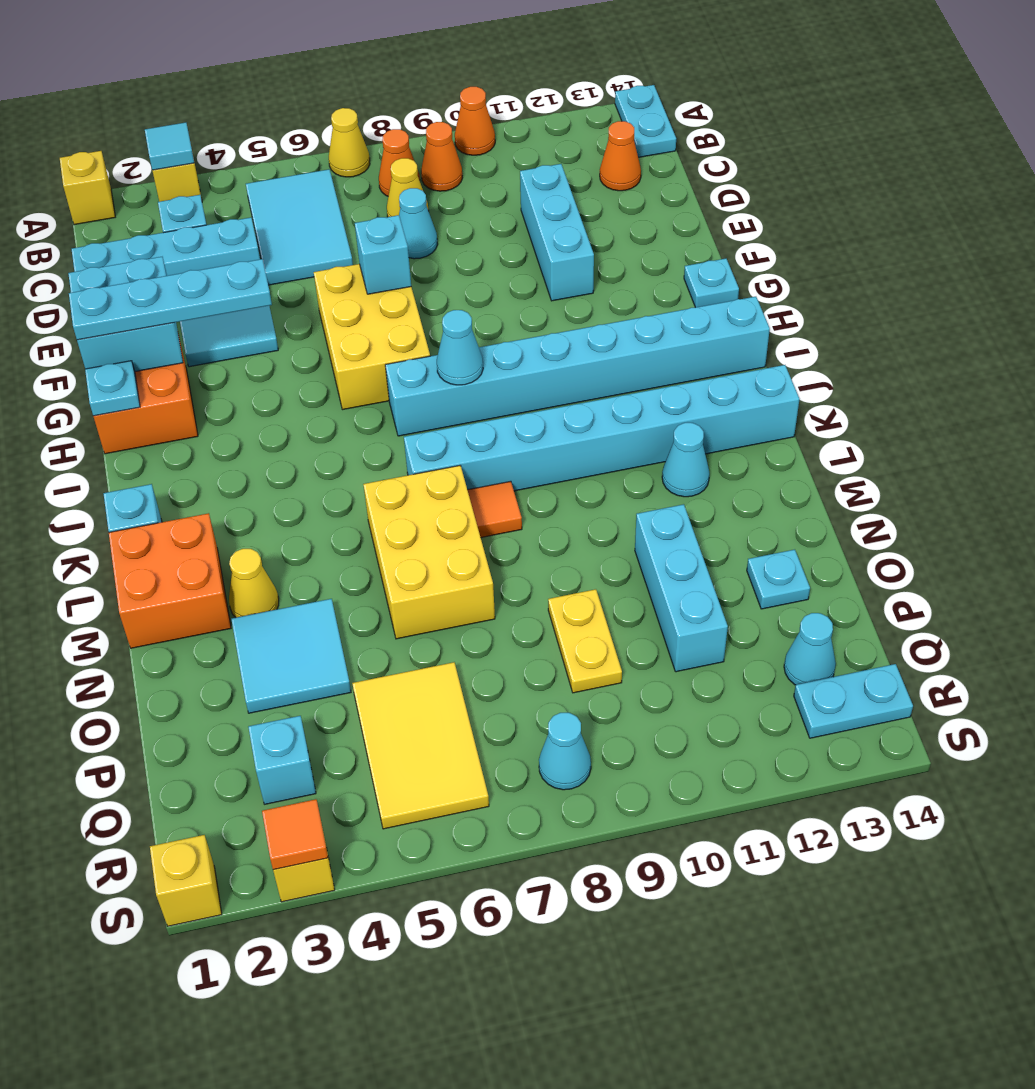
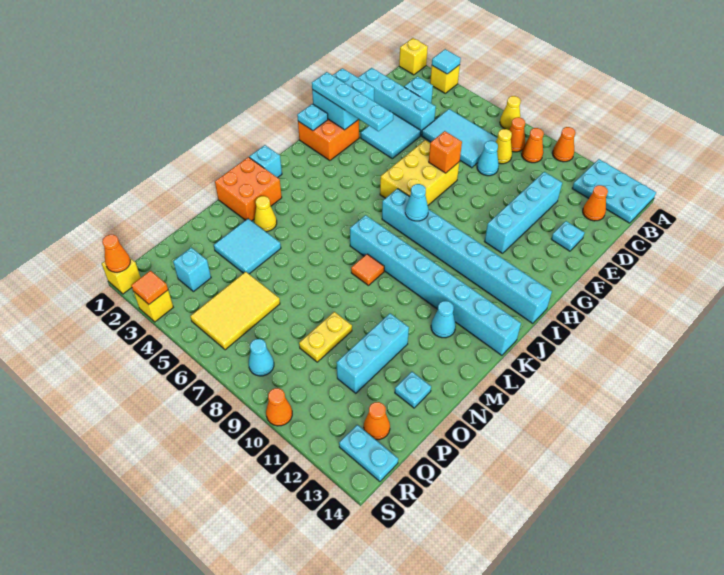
cyan plate A14:B14 level 1 -> cyan plate A12:B14 level 1
cyan tile B5:D6 level 1 -> cyan tile C5:D7 level 1
cyan brick D11:F11 level 1 -> cyan brick D11:G11 level 1
cyan brick F7 level 2 -> orange brick F7 level 2
cyan plate G14 level 1 -> cyan plate E13 level 1
yellow brick L6:N7 level 1 -> none
cyan cone Q13 level 1 -> orange cone Q13 level 1
none -> orange cone S1 level 2
none -> orange cone S10 level 1

